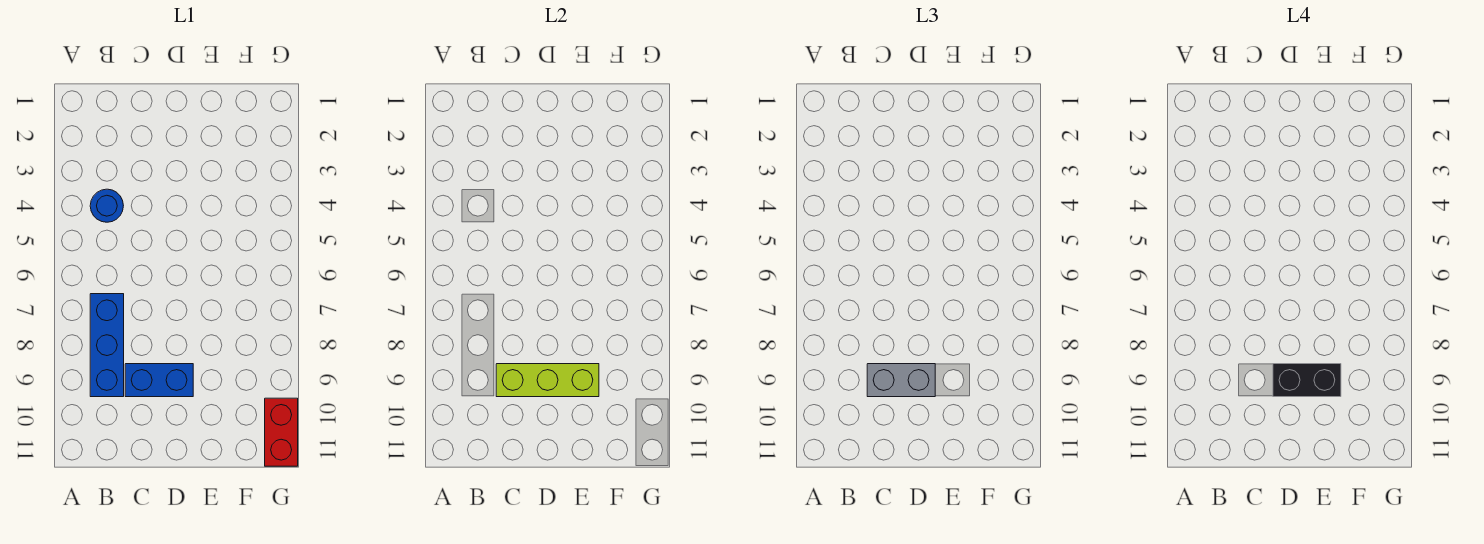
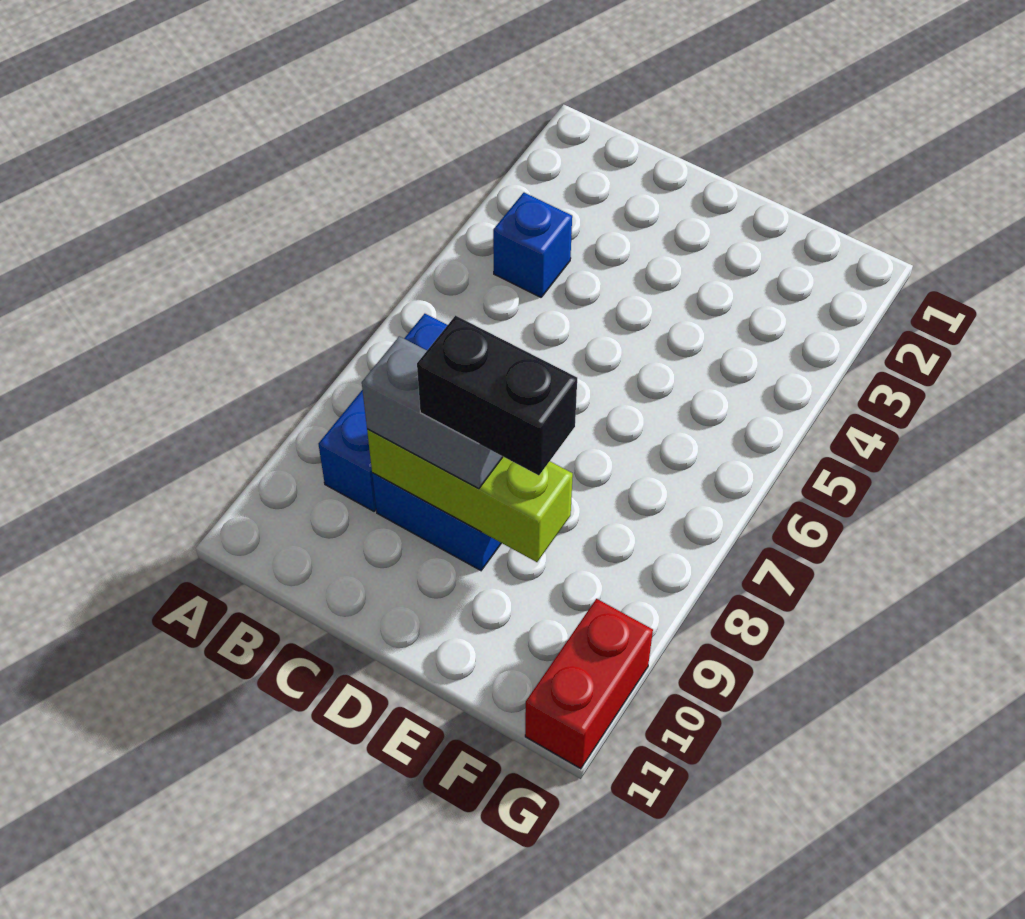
blue round brick B4 level 1 -> blue brick B4 level 1

